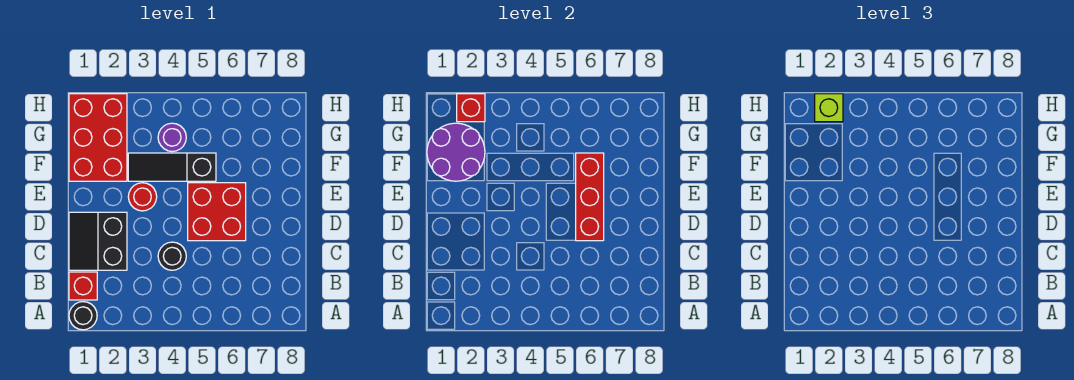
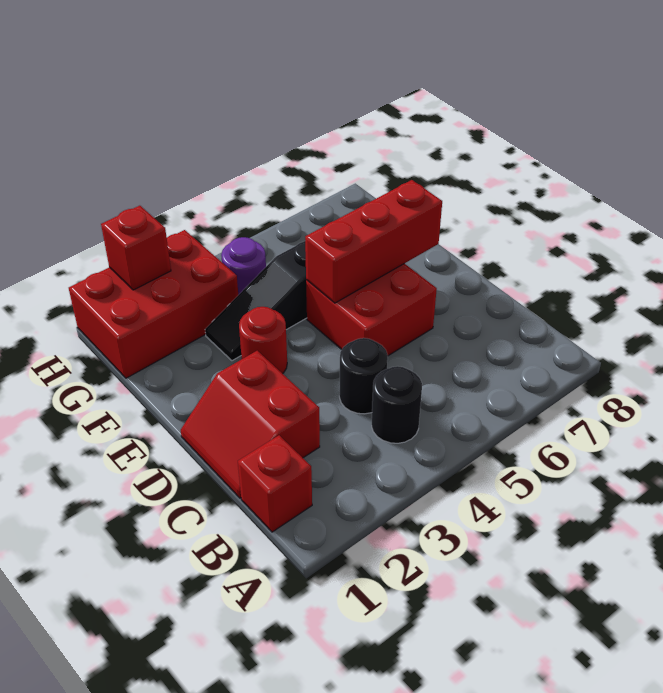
black round brick A1 level 1 -> black round brick B4 level 1
black slope C1:D2 level 1 top 2 -> red slope C1:D2 level 1 top 2
red brick D6:F6 level 2 -> red brick E5:E7 level 2
red brick F1:H2 level 1 -> red brick G1:H3 level 1
purple round brick F1:G2 level 2 -> none
lime brick H2 level 3 -> none

